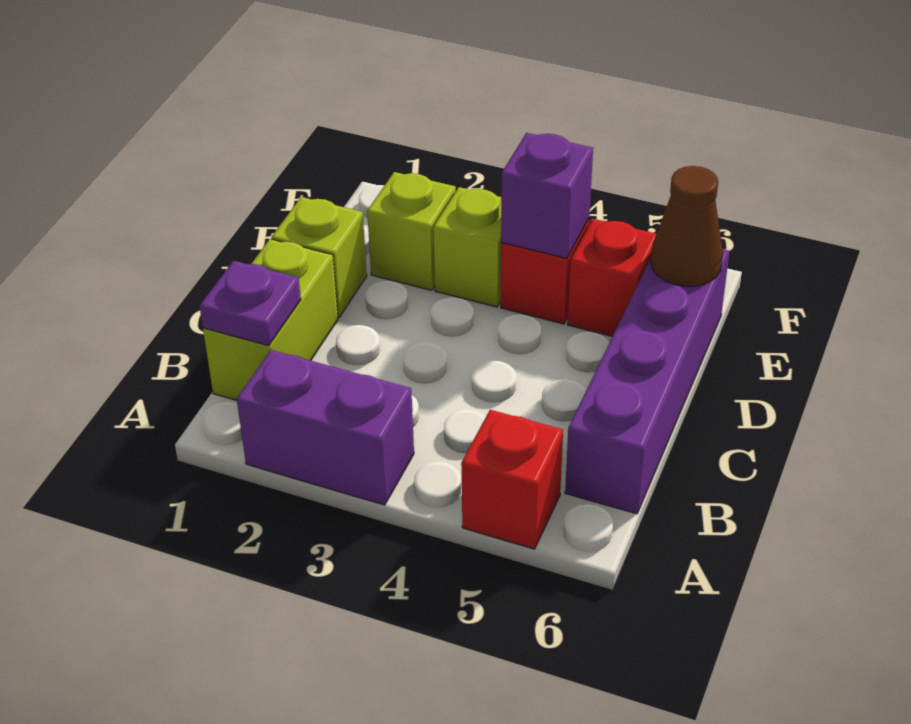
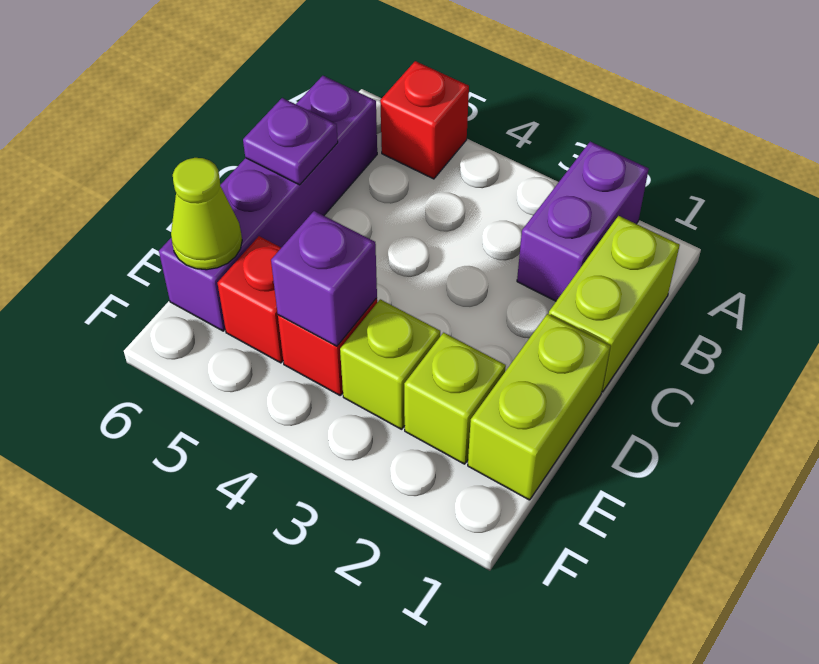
purple brick A2:A3 level 1 -> purple brick A2:B2 level 1
purple plate B1 level 2 -> purple plate C6 level 2
lime brick D1 level 1 -> lime brick D1:E1 level 1
brown cone E6 level 2 -> lime cone E6 level 2

